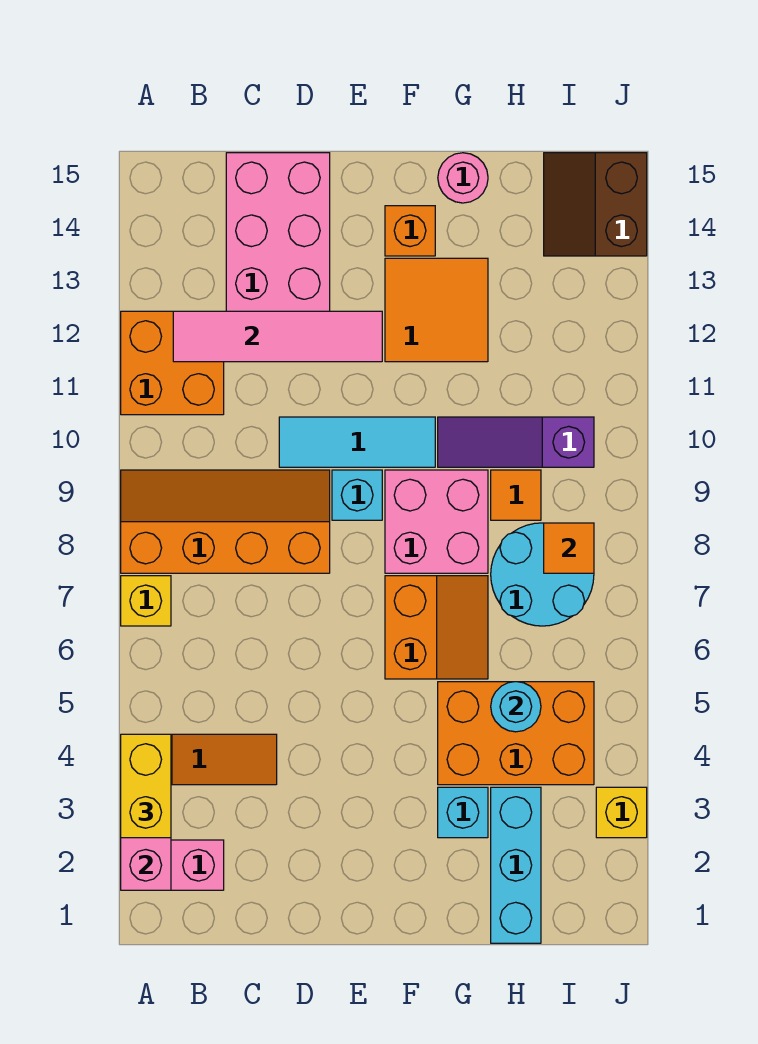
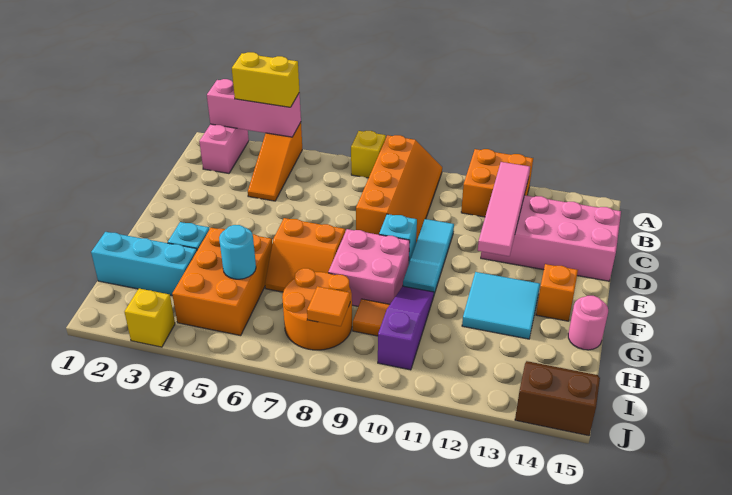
orange tile F12:G13 level 1 -> cyan tile F12:G13 level 1
cyan round brick H7:I8 level 1 -> orange round brick H7:I8 level 1

